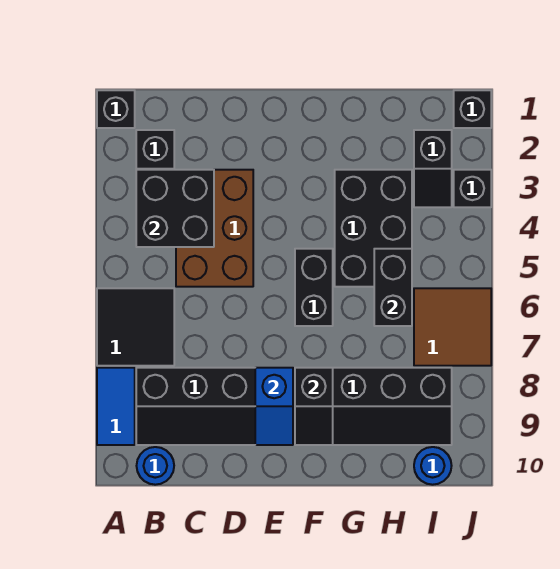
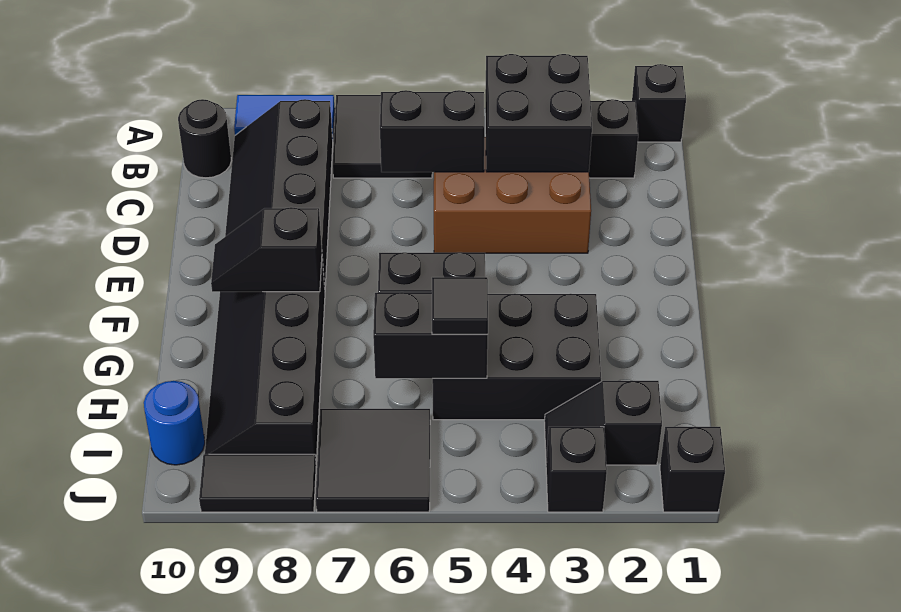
blue round brick B10 level 1 -> black round brick B10 level 1
none -> black brick C5:C6 level 2
blue slope E8:E9 level 2 top 8 -> none
none -> black tile H5 level 3
brown tile I6:J7 level 1 -> black tile I6:J7 level 1
none -> black tile J8:J9 level 1

